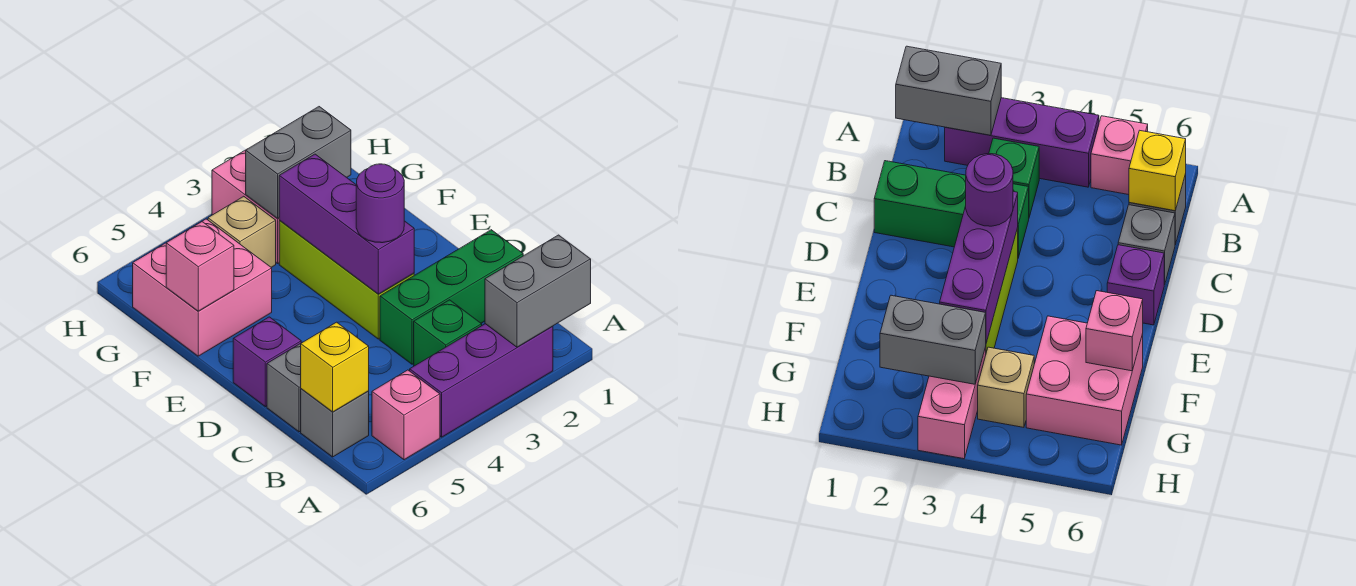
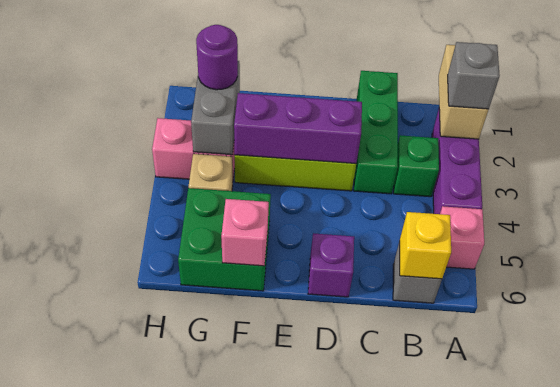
grey brick A1:A2 level 2 -> tan brick A1:A2 level 2
grey brick C6 level 1 -> grey brick A2 level 3
purple round brick D3 level 3 -> purple round brick G2 level 3
pink brick F5:G6 level 1 -> green brick F5:G6 level 1

